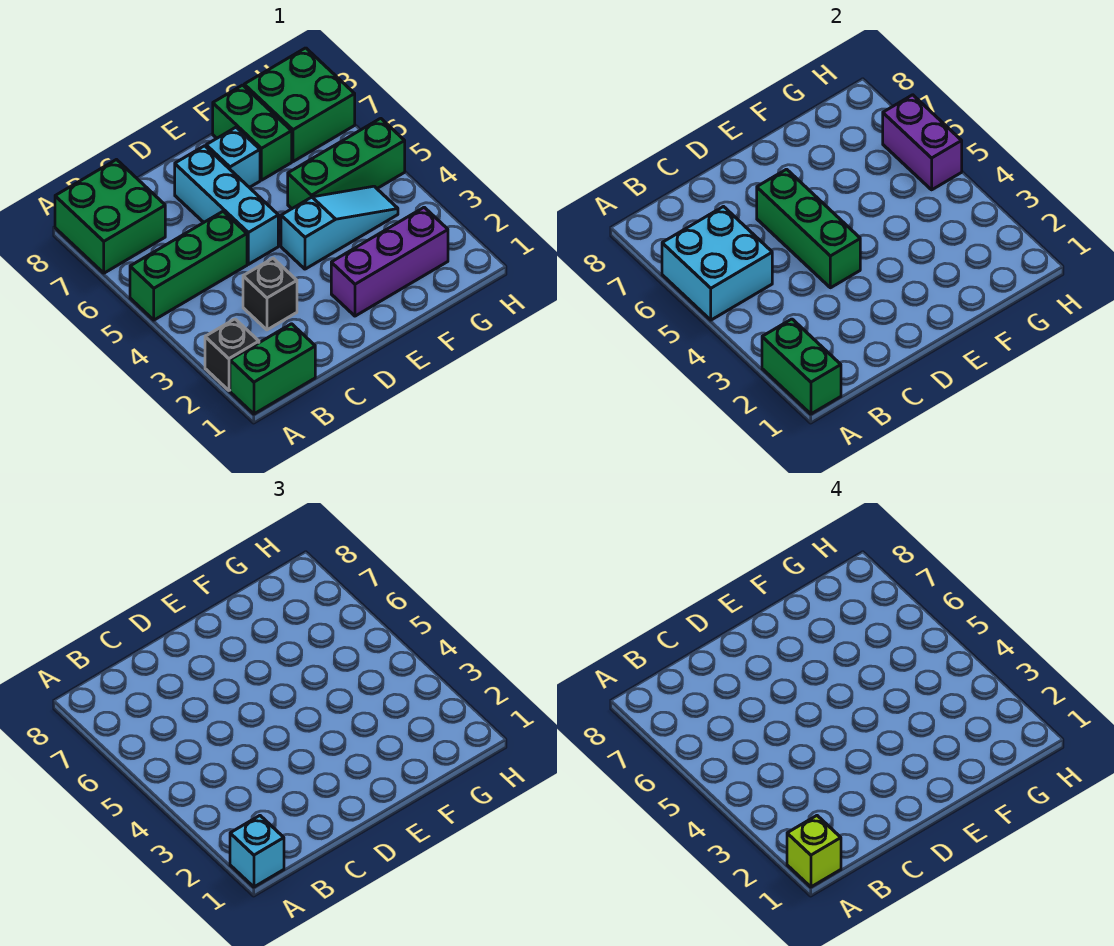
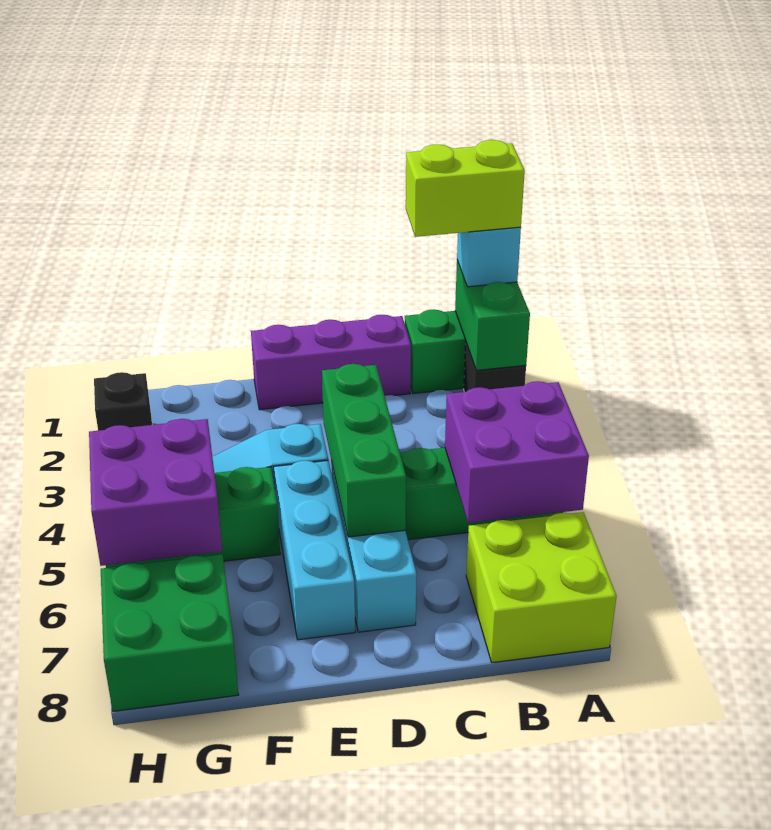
lime brick A1 level 4 -> lime brick A1:B1 level 4
cyan brick A5:B6 level 2 -> purple brick A5:B6 level 2
green brick A7:B8 level 1 -> lime brick A7:B8 level 1
black brick C3 level 1 -> black brick H2 level 1
purple brick E2:G2 level 1 -> purple brick C1:E1 level 1
cyan brick E7 level 1 -> cyan brick E5:E7 level 1
green brick F7:F8 level 1 -> none
purple brick H5:H6 level 2 -> purple brick G5:H6 level 2

